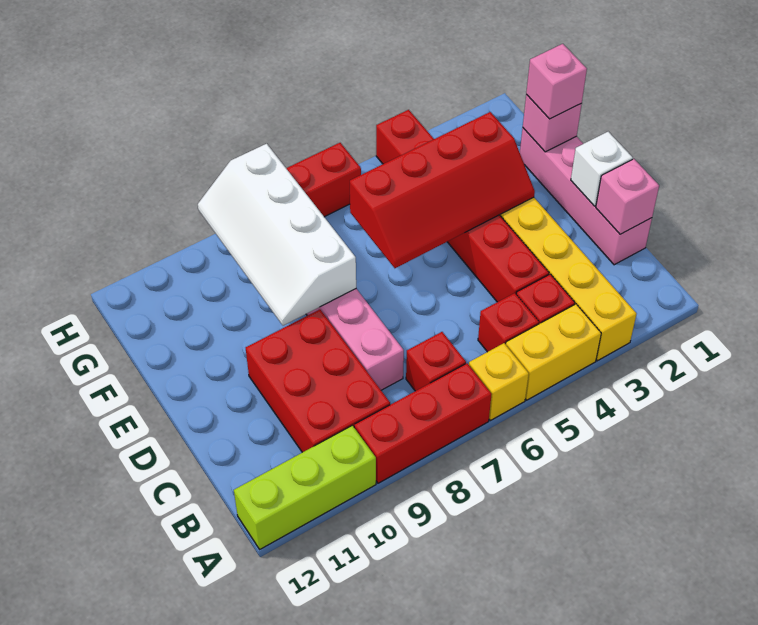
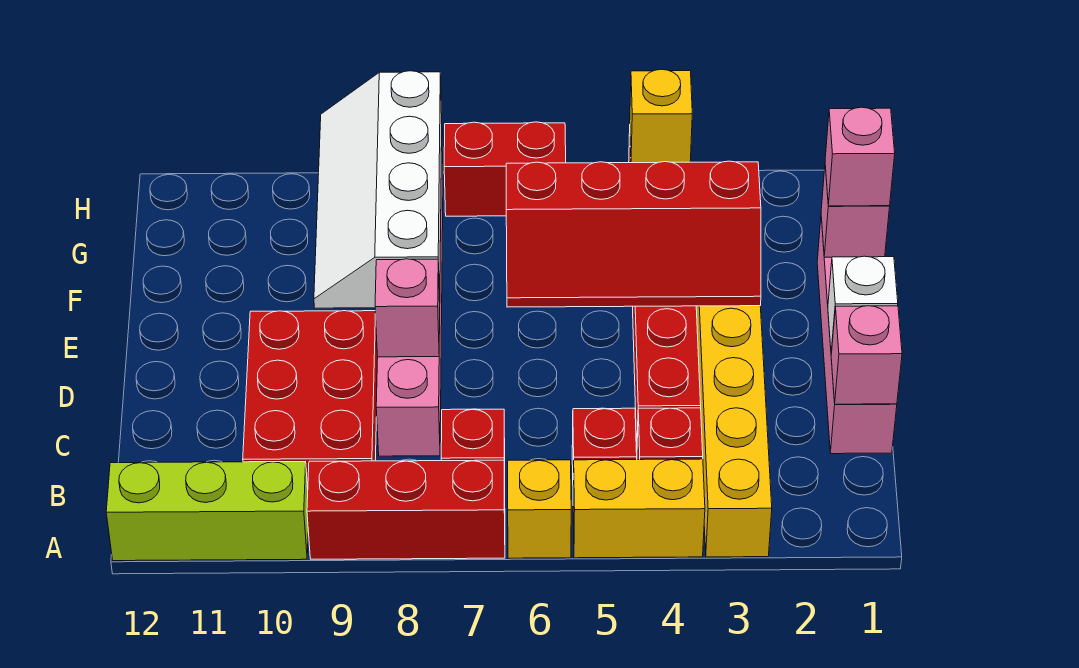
none -> pink brick D8 level 2
none -> yellow brick H4 level 2

